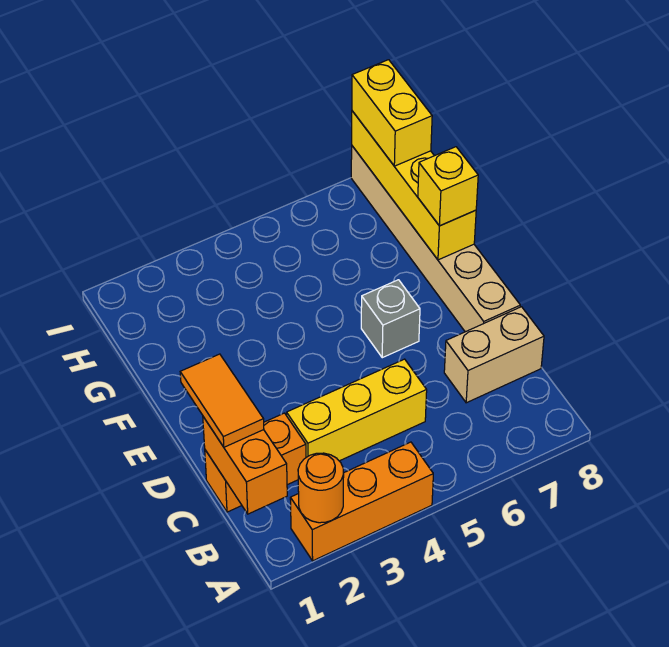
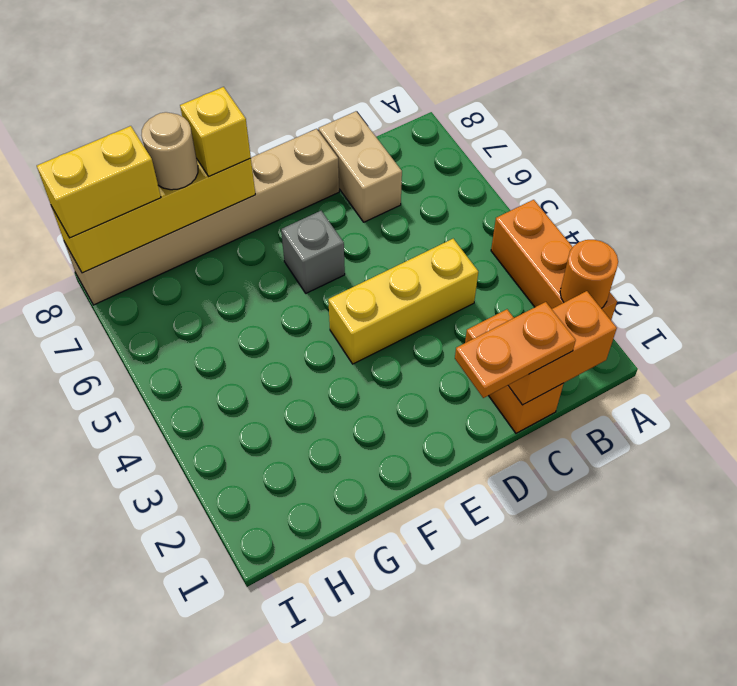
orange tile C1:D1 level 3 -> orange plate C1:D1 level 3
yellow brick C3:C5 level 1 -> yellow brick C4:E4 level 1
none -> tan round brick G8 level 3

